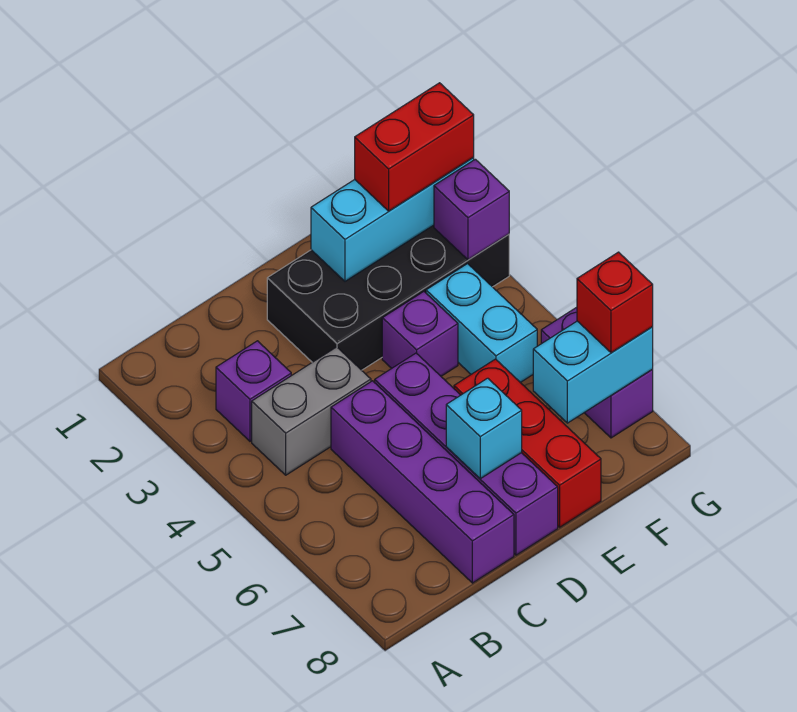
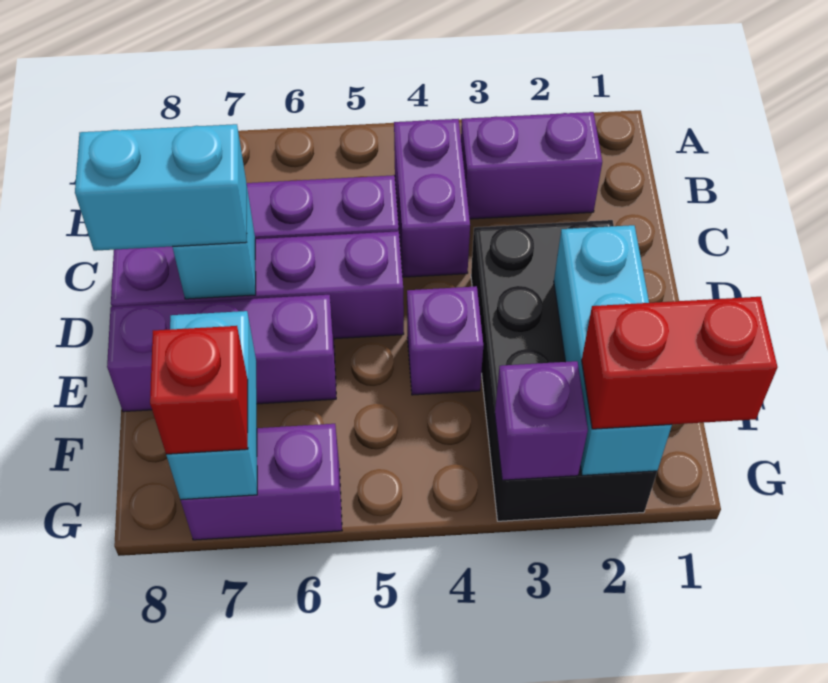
purple brick B3 level 1 -> purple brick B2:B3 level 1
grey brick B4:C4 level 1 -> purple brick B4:C4 level 1
red brick E6:E8 level 1 -> purple brick E6:E8 level 1
red brick F2:G2 level 3 -> red brick G1:G2 level 3
cyan brick F4:F5 level 1 -> cyan brick D7:D8 level 3

